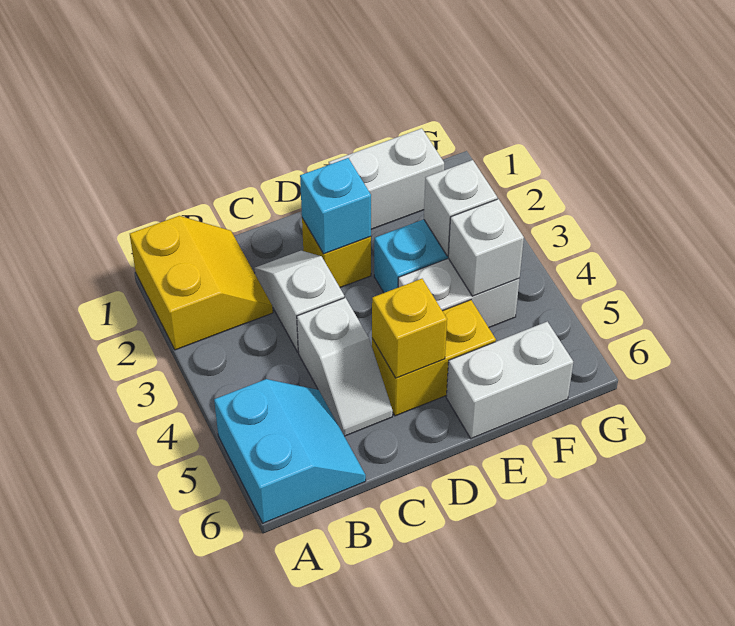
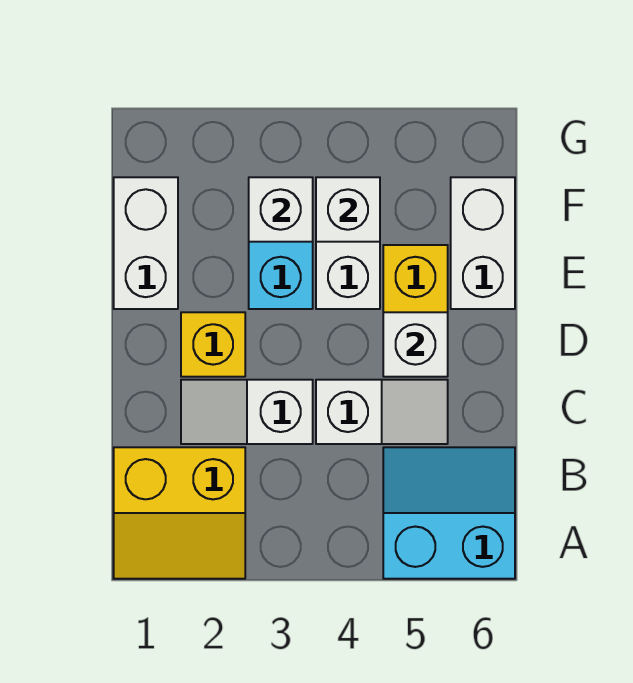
yellow slope A1:B2 level 1 top A -> yellow slope A1:B2 level 1 top B
cyan brick D2 level 2 -> none
yellow brick D5 level 2 -> white brick D5 level 2

